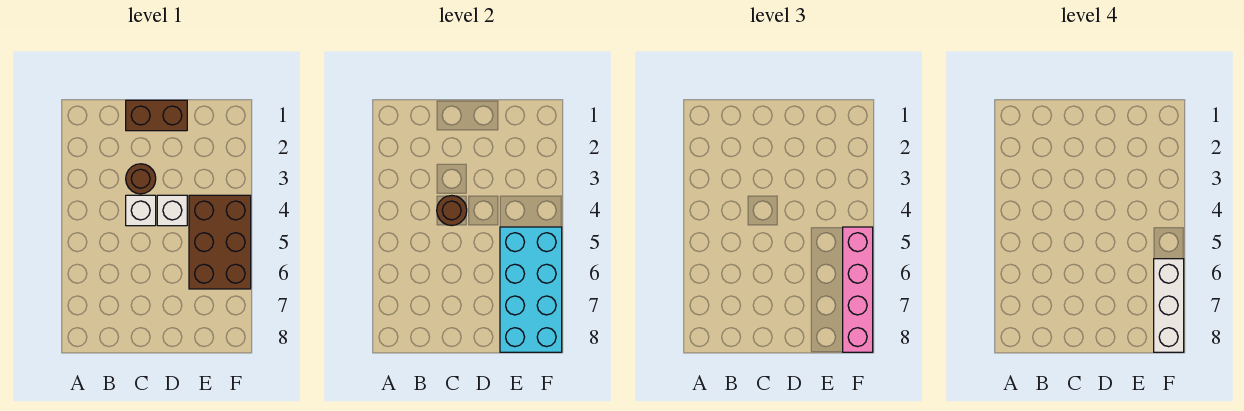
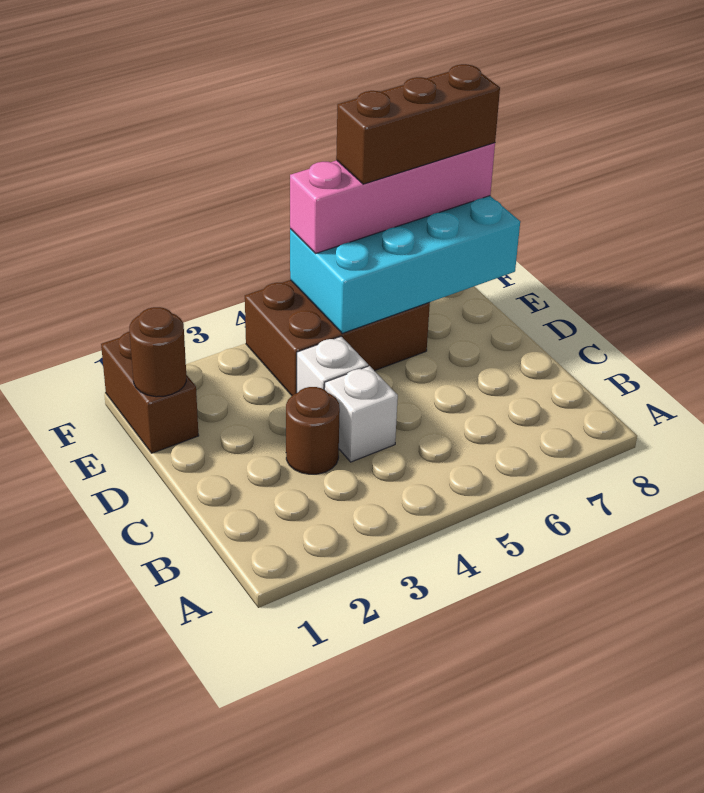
brown brick C1:D1 level 1 -> brown brick E1:F1 level 1
brown round brick C4 level 2 -> brown round brick E1 level 2
white brick F6:F8 level 4 -> brown brick F6:F8 level 4

